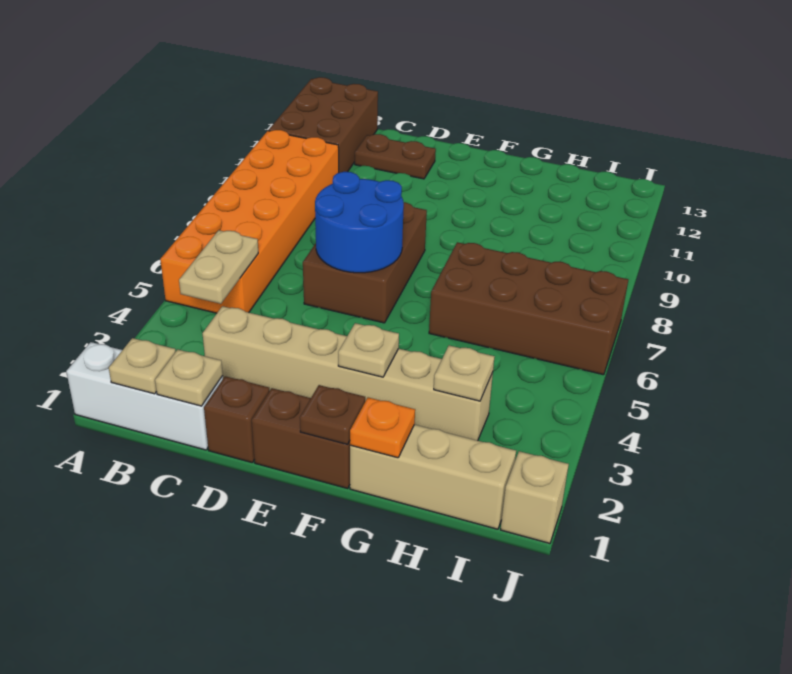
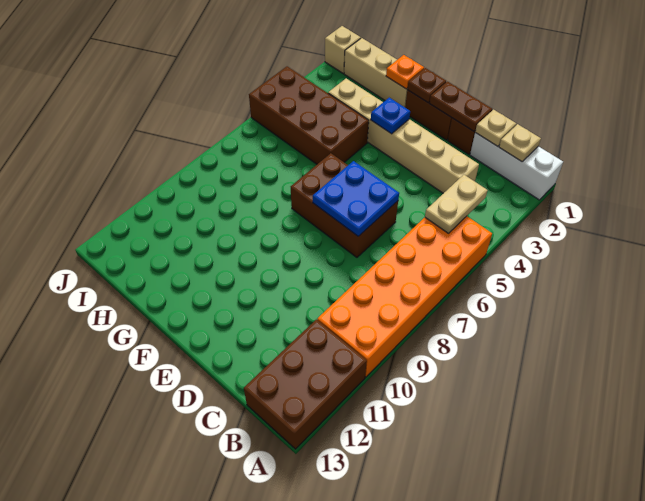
brown plate C12:D12 level 1 -> brown plate D1:E1 level 2
brown brick D6:E8 level 1 -> brown brick D6:F7 level 1
blue round brick D6:E7 level 2 -> blue plate D6:E7 level 2
tan plate F3 level 2 -> blue plate F3 level 2
brown brick G6:J7 level 1 -> brown brick G4:J5 level 1
tan plate H3 level 2 -> none

